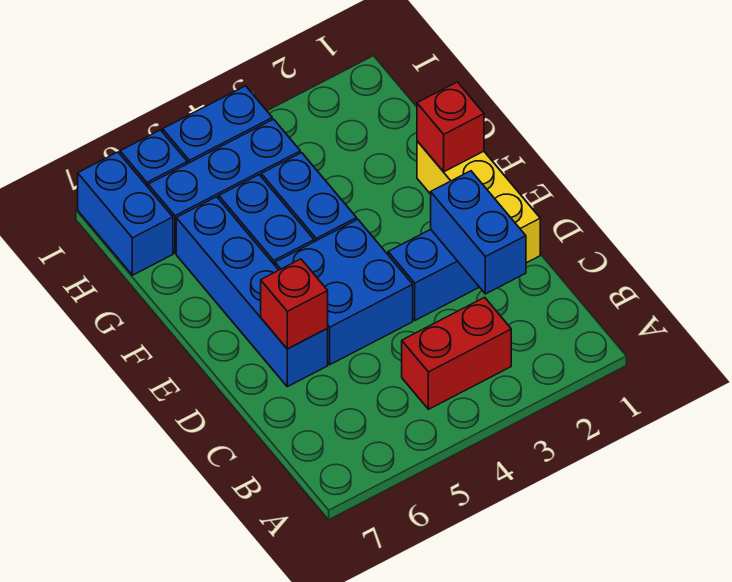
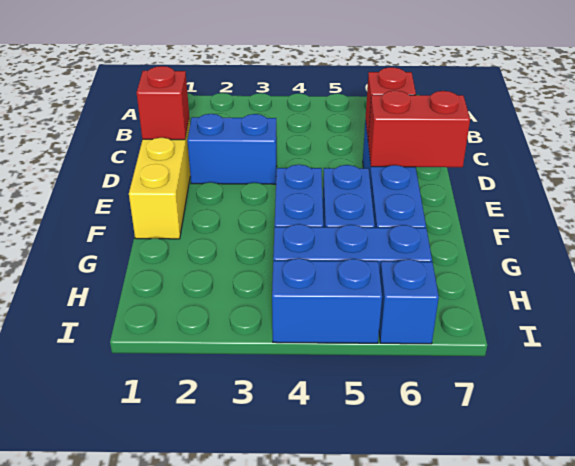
red brick B3:B4 level 1 -> red brick E6:E7 level 2
blue brick C2:D2 level 2 -> none
blue brick D4:E5 level 1 -> none
red brick F1 level 2 -> red brick D1 level 2
blue brick H7:I7 level 1 -> none

